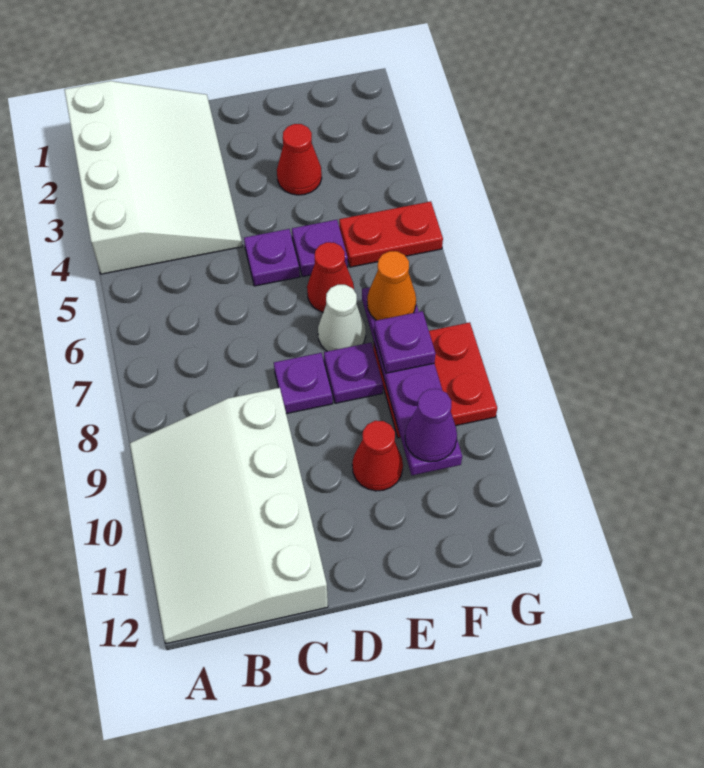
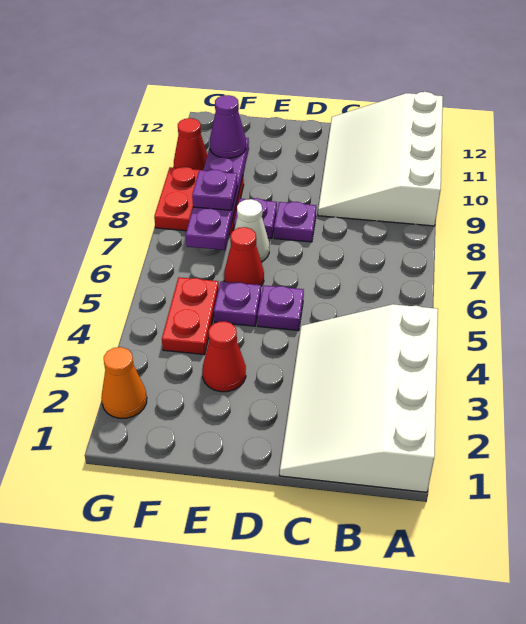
white slope A9:C12 level 1 top C -> white slope A9:C12 level 1 top A
red cone E10 level 1 -> red cone G10 level 1
red plate F5:G5 level 1 -> red plate F4:F5 level 1
orange cone F7 level 3 -> orange cone G2 level 1

